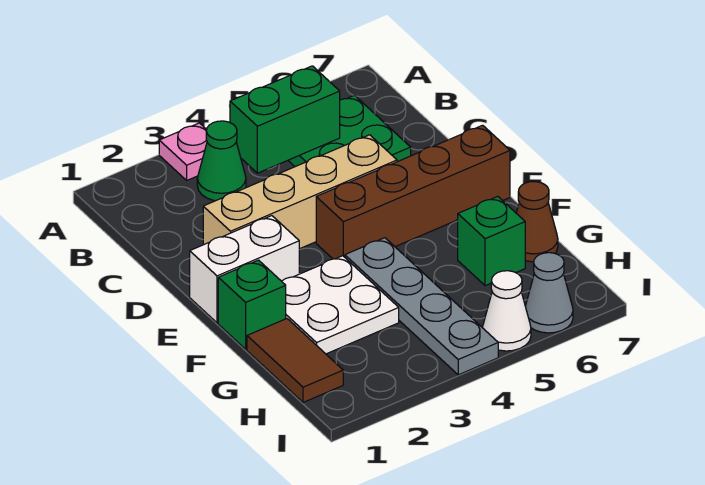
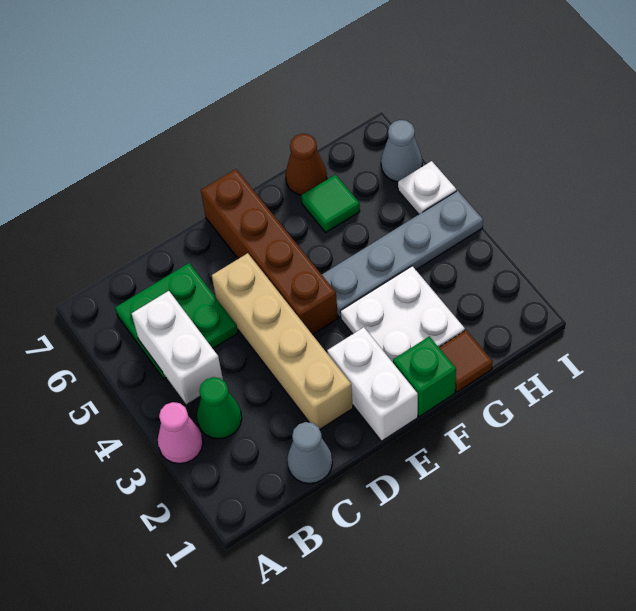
pink plate A3 level 1 -> pink cone A3 level 1
green brick B4:B5 level 2 -> white brick B4:B5 level 2
none -> grey cone C1 level 1
brown tile G1:H1 level 1 -> brown tile G1 level 1
green brick G6 level 1 -> green tile G6 level 1
white cone I5 level 1 -> white plate I5 level 1

